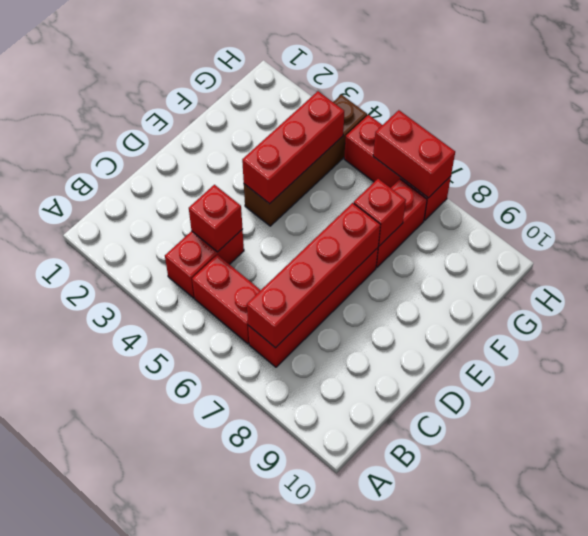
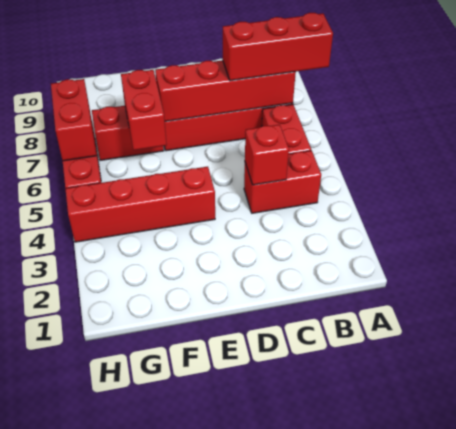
brown brick E4:H4 level 1 -> red brick E4:H4 level 1
red brick E4:G4 level 2 -> red brick A7:C7 level 3
red brick F7 level 2 -> red brick F6:F7 level 2

